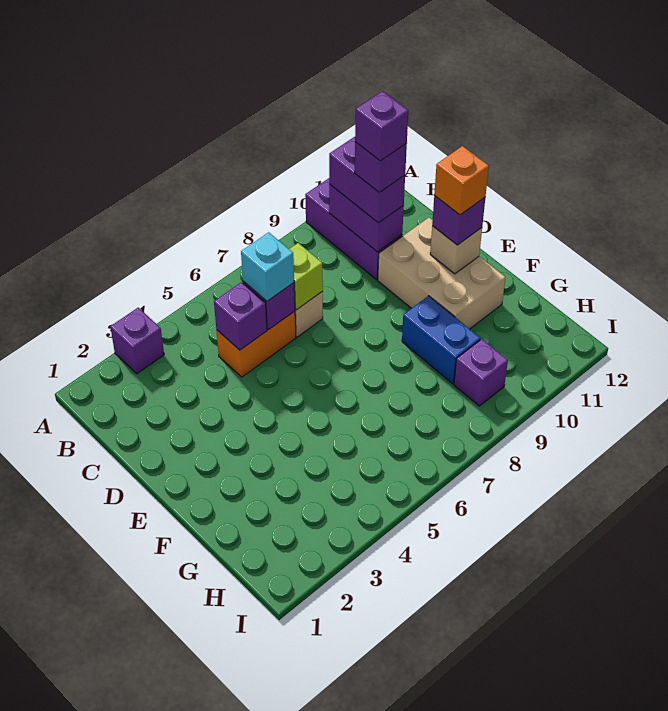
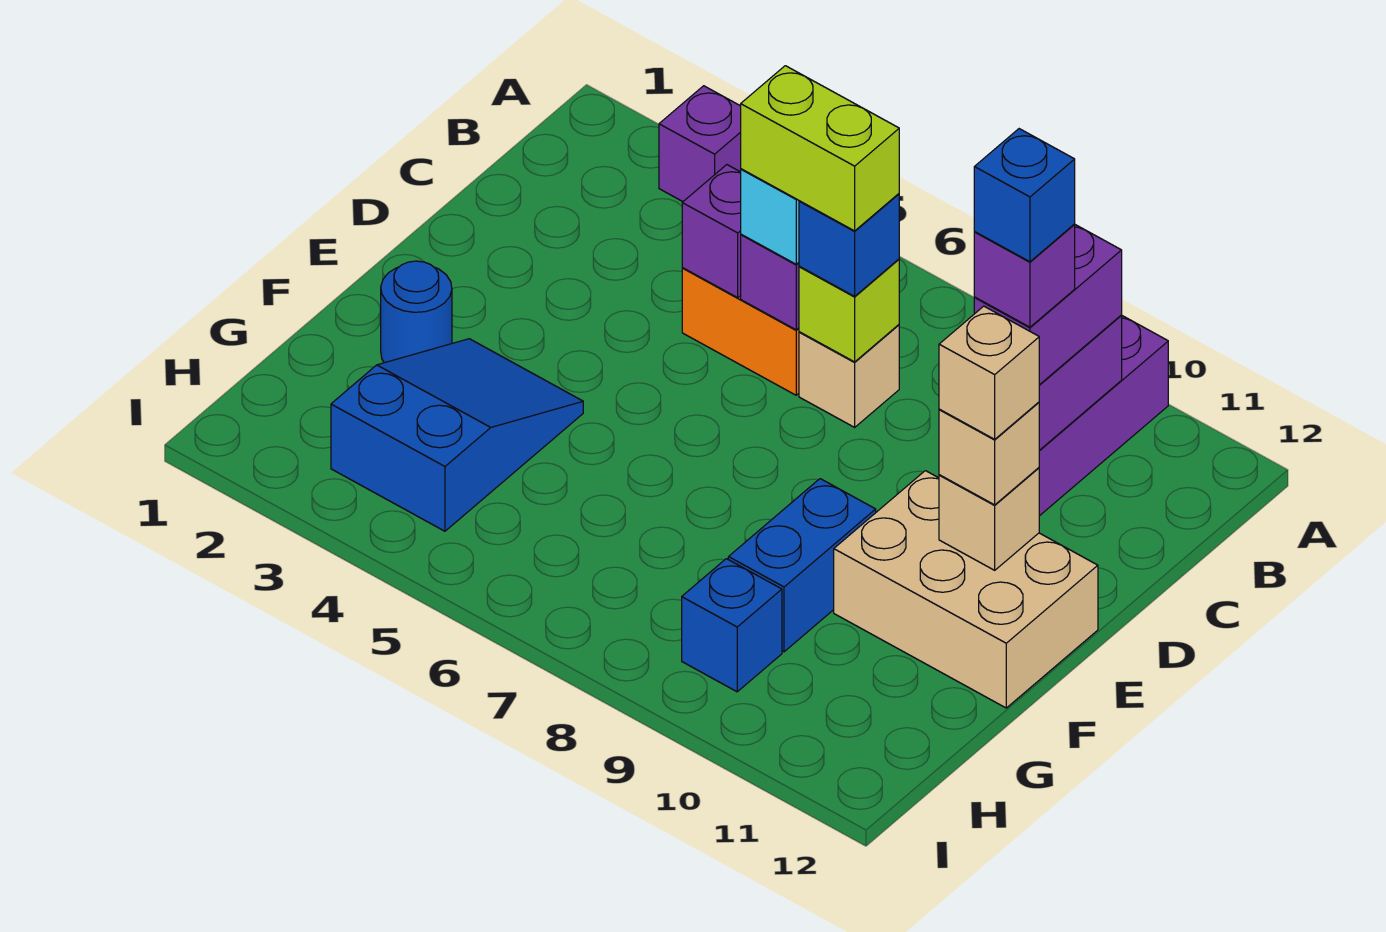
none -> lime brick C6:C7 level 4
none -> blue brick C7 level 3
purple brick C10 level 5 -> blue brick C10 level 5
tan brick D10:F11 level 1 -> tan brick E10:F12 level 1
purple brick E11 level 3 -> tan brick E11 level 3
orange brick E11 level 4 -> tan brick E11 level 4
none -> blue round brick F2 level 1
none -> blue slope F3:H4 level 1 top H
purple brick H9 level 1 -> blue brick H9 level 1

